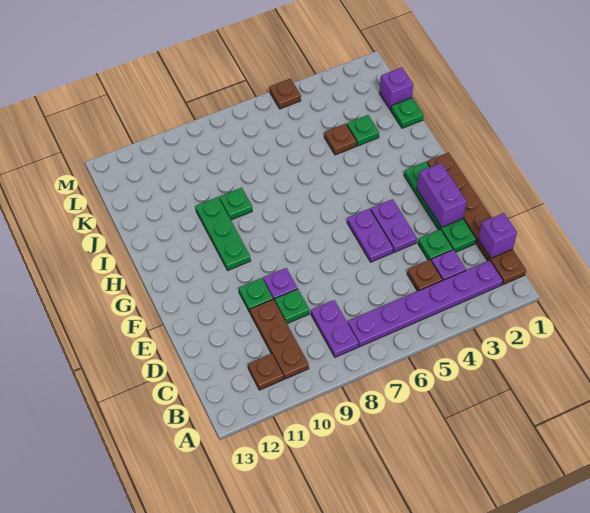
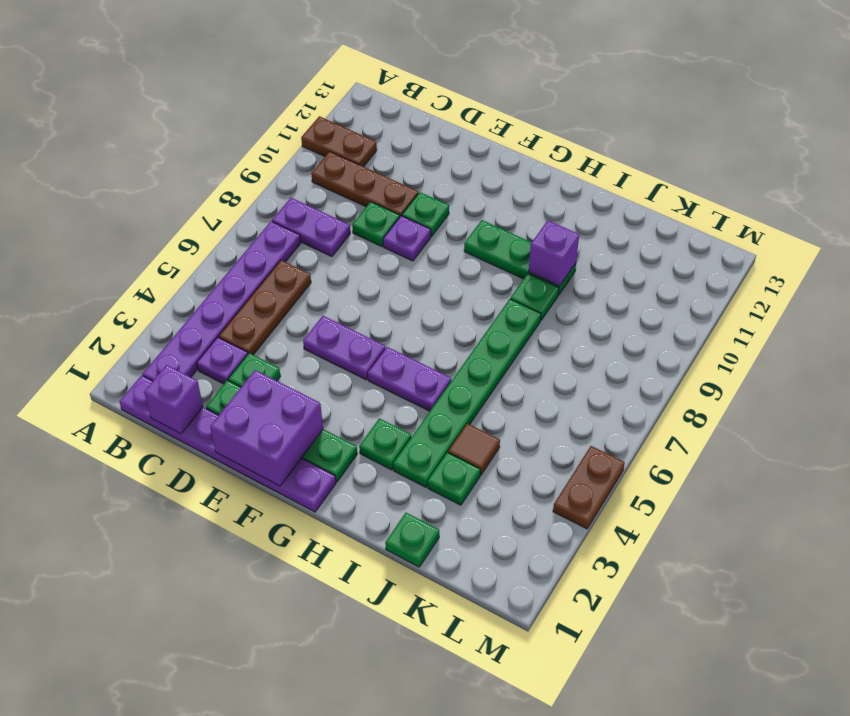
brown plate B1:G1 level 1 -> purple plate B1:G1 level 1
brown plate B11 level 1 -> brown plate A11:B11 level 1
brown plate C4 level 1 -> brown plate C4:C6 level 1
purple brick E2:F2 level 2 -> purple brick E1:F2 level 2
purple plate E4:F4 level 1 -> purple plate G5:H5 level 1
none -> green plate H3 level 1
none -> green plate I3:I8 level 1
brown plate J4 level 1 -> brown tile J4 level 1
purple brick K1 level 1 -> purple brick I10 level 2
brown plate M5 level 1 -> brown plate M4:M5 level 1

